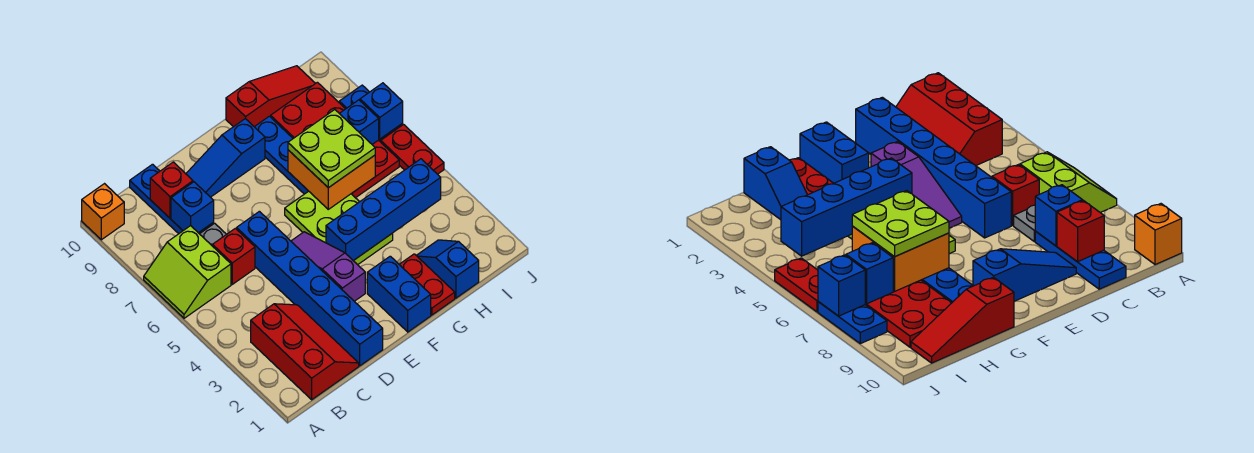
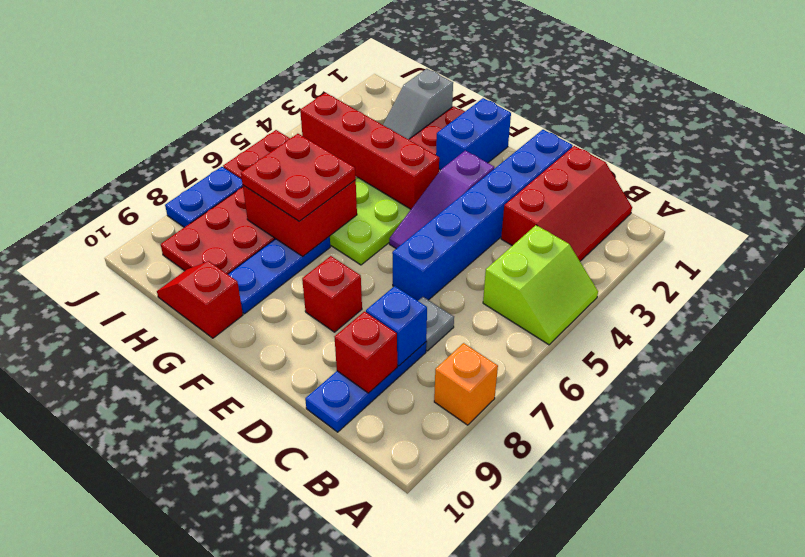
lime slope A6:B7 level 1 top B -> lime slope A4:B5 level 1 top B
orange brick A10 level 1 -> orange brick A8 level 1
red slope B1:C3 level 1 top B -> red slope B1:C3 level 1 top C
red brick C6 level 1 -> red brick E8 level 1
blue slope D9:F9 level 1 top F -> none
blue brick F4:I4 level 2 -> red brick F4:I4 level 2
orange brick G6:H7 level 2 -> red brick G6:H7 level 2
lime plate G6:H7 level 3 -> red plate G6:H7 level 3
red slope G10:I10 level 1 top G -> red slope G10:H10 level 1 top G
blue slope H1:H2 level 1 top 1 -> grey slope H1:H2 level 1 top 1
blue brick I7 level 2 -> none
blue brick J7 level 2 -> none

